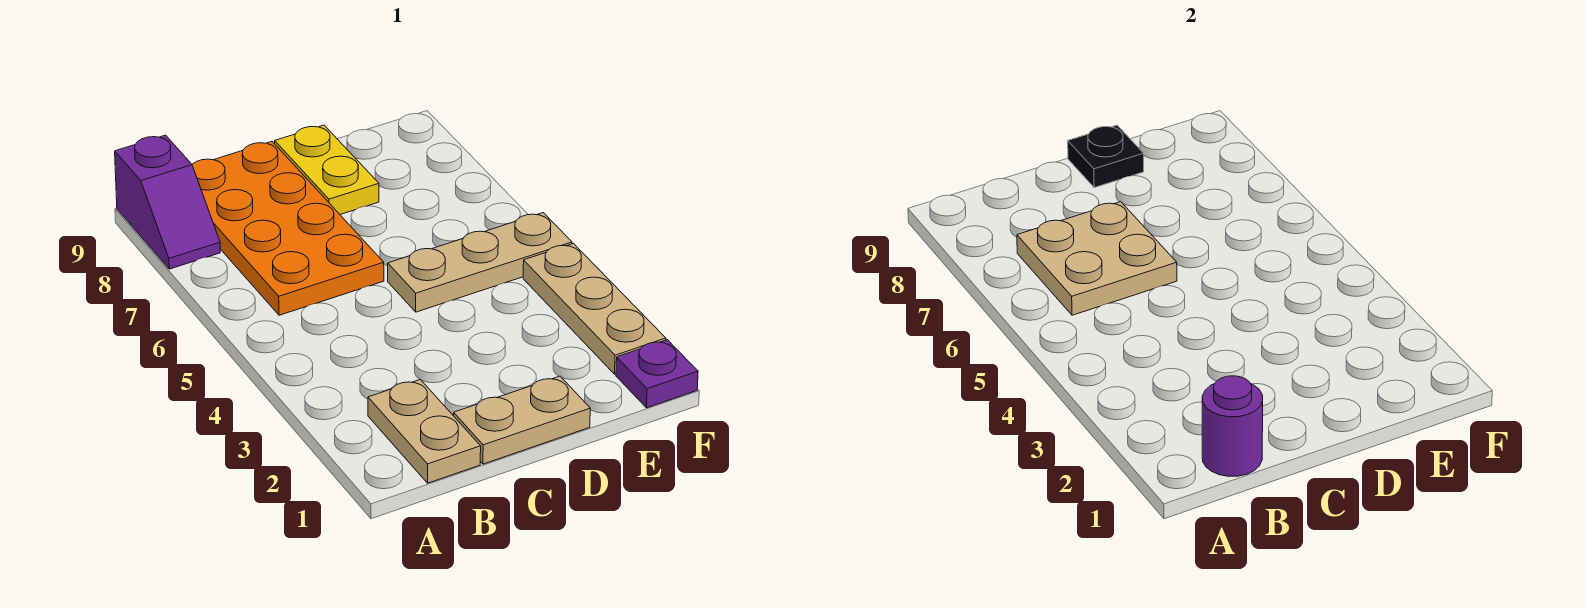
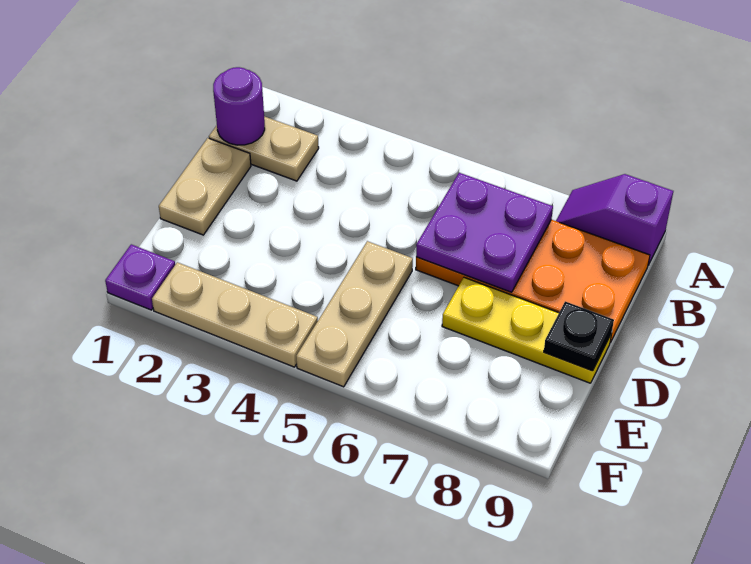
tan plate B6:C7 level 2 -> purple plate B6:C7 level 2
yellow plate D8:D9 level 1 -> yellow plate D7:D9 level 1

